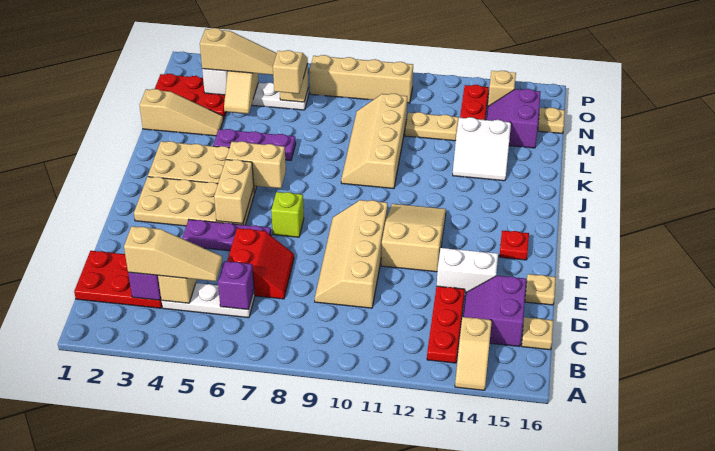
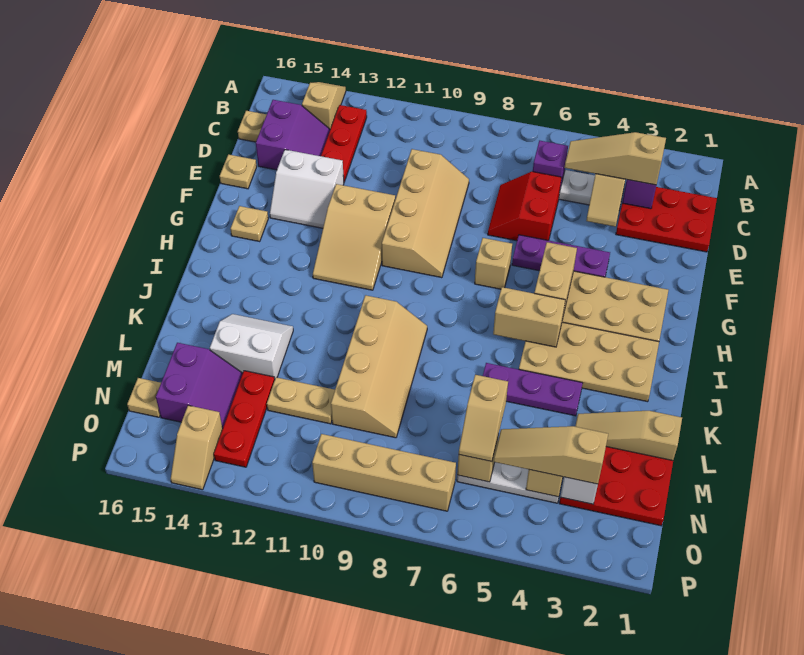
lime brick G7 level 1 -> tan brick G7 level 1
red plate G15 level 1 -> tan plate G15 level 1

